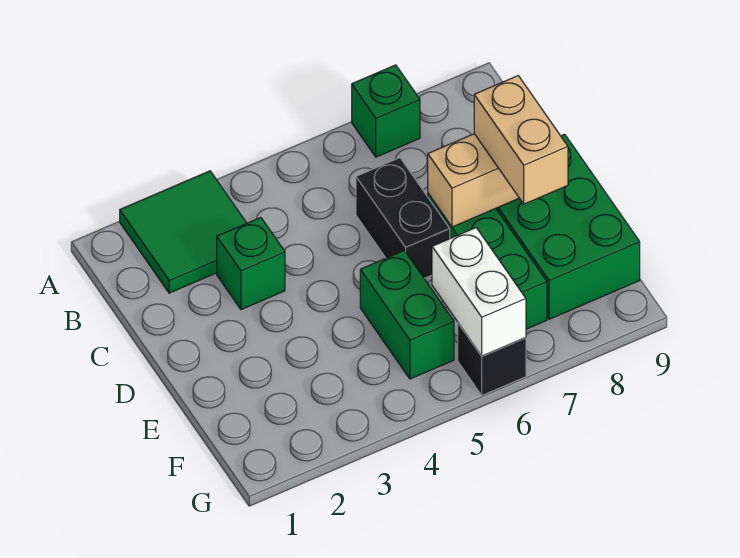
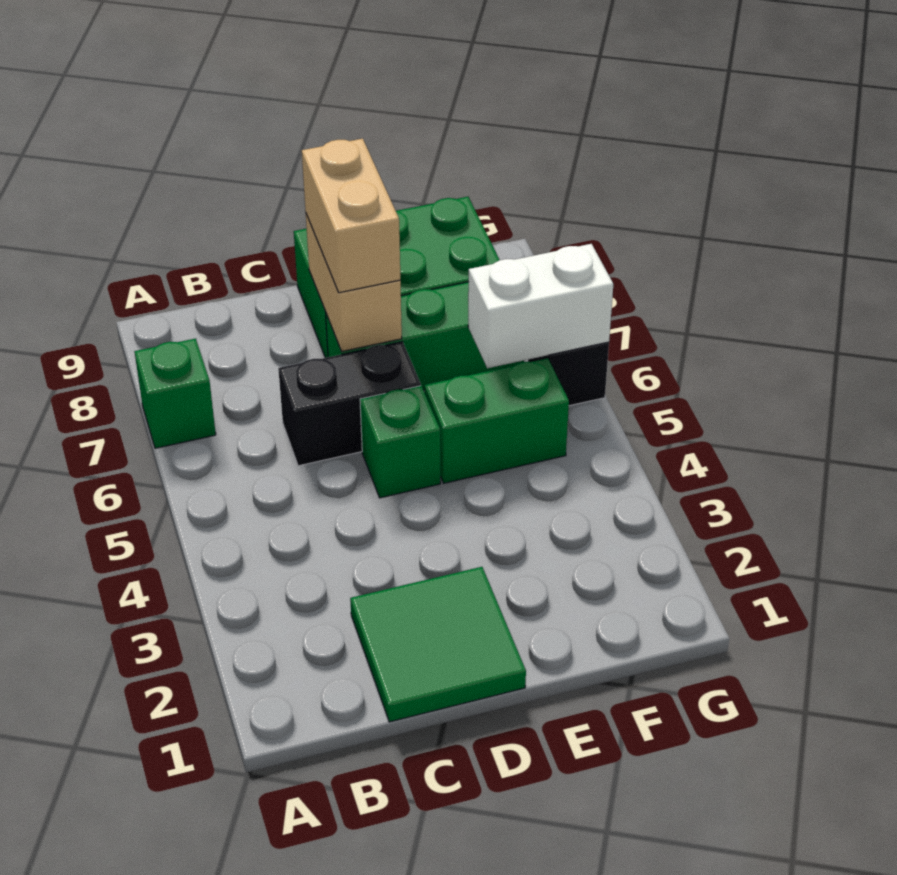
green tile A2:B3 level 1 -> green tile C1:D2 level 1
green brick C3 level 1 -> green brick D5 level 1
tan brick D8:E8 level 3 -> tan brick D7:D8 level 3

